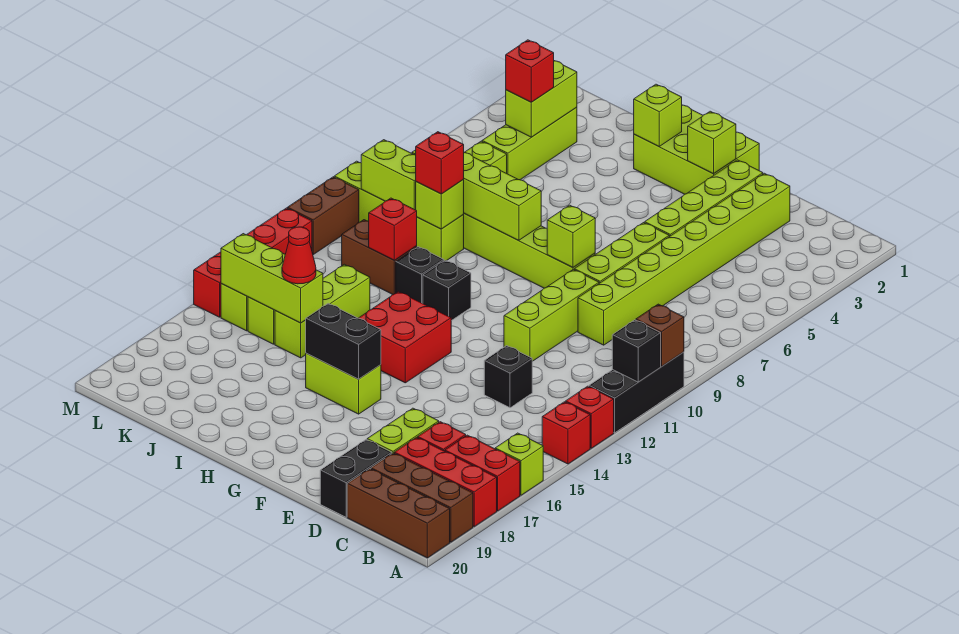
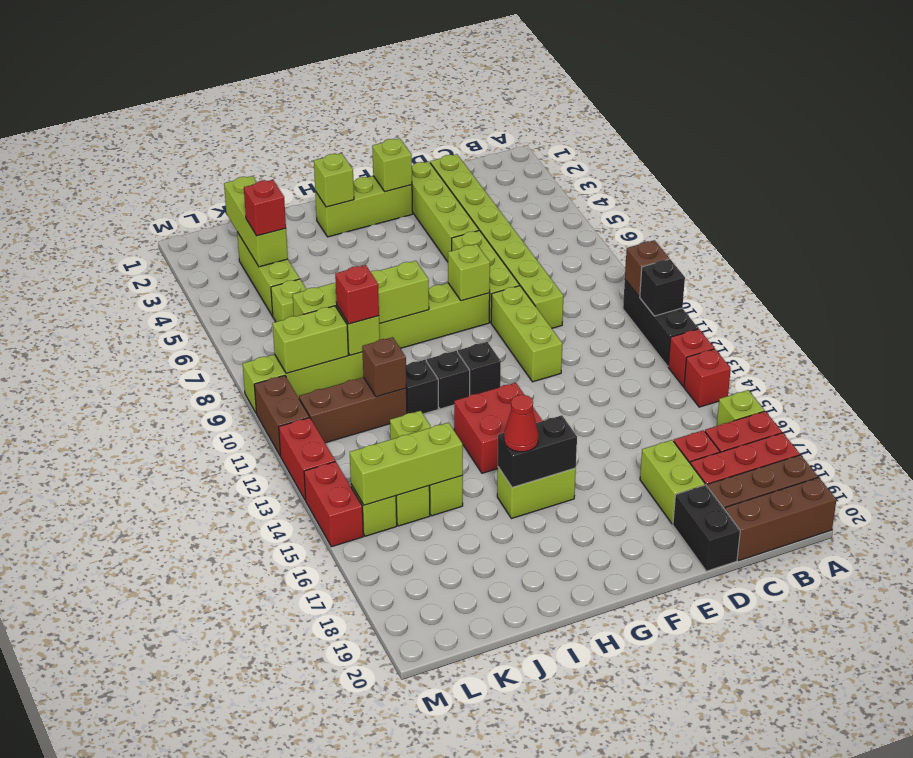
black brick D13 level 1 -> black brick G11 level 1
lime brick F1:H2 level 1 -> lime brick F2:H2 level 1
brown brick J11:K11 level 1 -> brown brick J11:L11 level 1
red brick J11 level 2 -> brown brick J11 level 2
red cone J15 level 3 -> red cone H16 level 3
lime brick K3:K4 level 2 -> lime brick K2:K4 level 2

